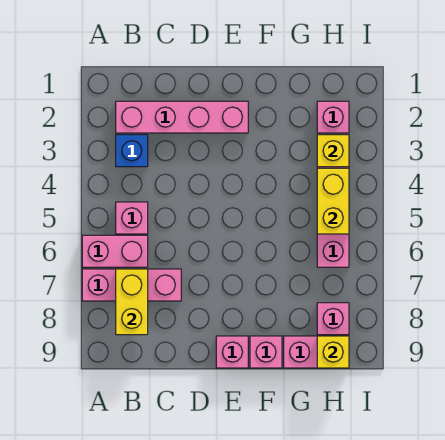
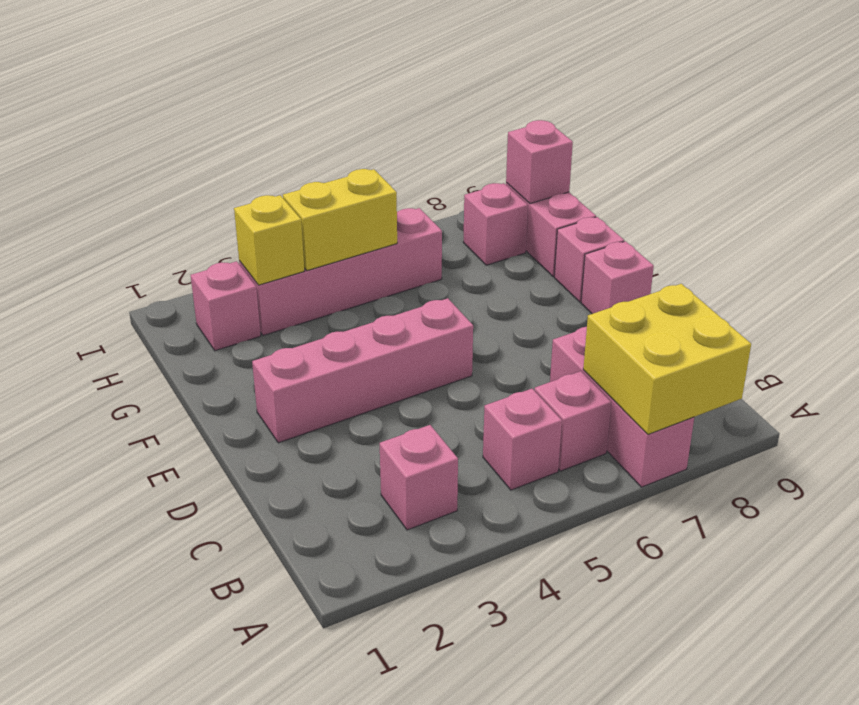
pink brick A6:B6 level 1 -> pink brick B6 level 1
pink brick B2:E2 level 1 -> pink brick E2:E5 level 1
blue brick B3 level 1 -> pink brick B3 level 1
yellow brick B7:B8 level 2 -> yellow brick A7:B8 level 2
yellow brick H9 level 2 -> pink brick H9 level 2

